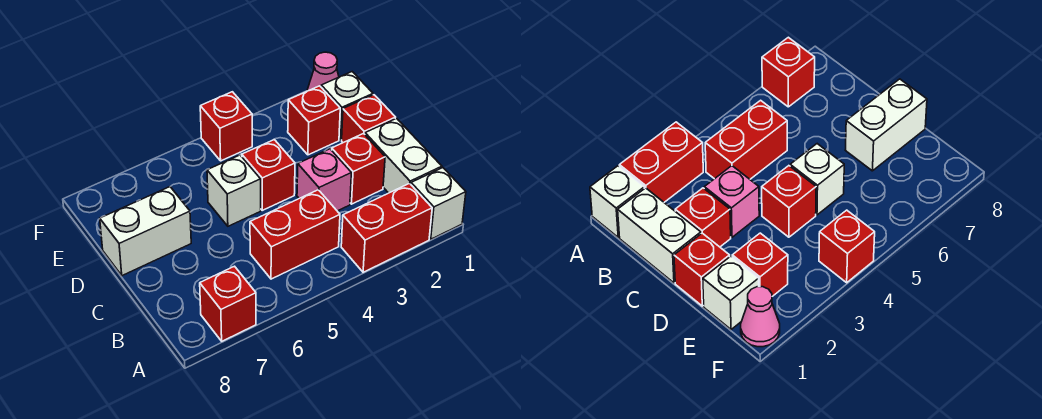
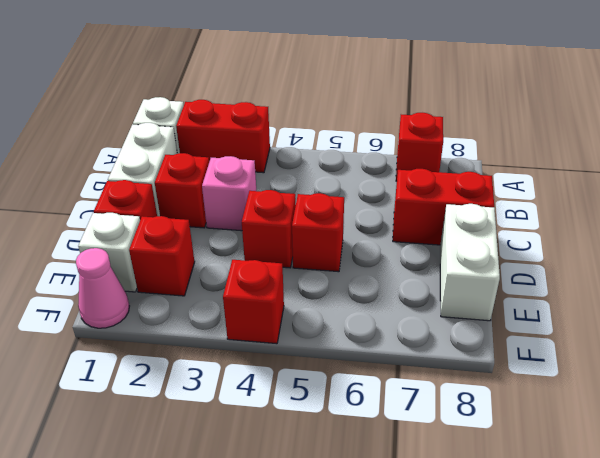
red brick B4:B5 level 1 -> red brick C7:C8 level 1
white brick D5 level 1 -> red brick D5 level 1
white brick D7:D8 level 1 -> white brick D8:E8 level 1

